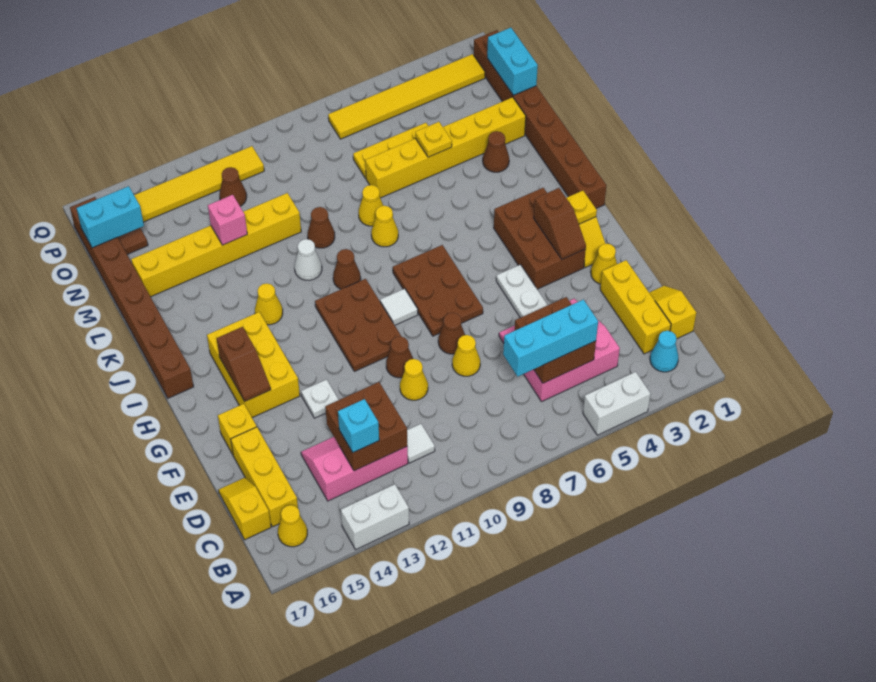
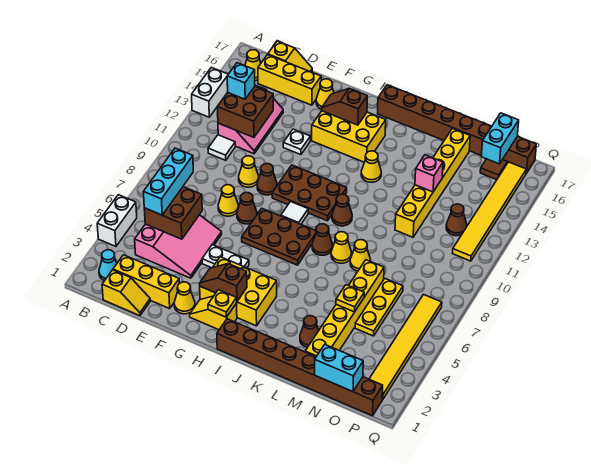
yellow brick F16 level 1 -> yellow cone F16 level 1
brown brick G3:I4 level 1 -> yellow brick G3:I4 level 1
white cone K11 level 1 -> none
brown cone L10 level 1 -> brown cone J8 level 1

